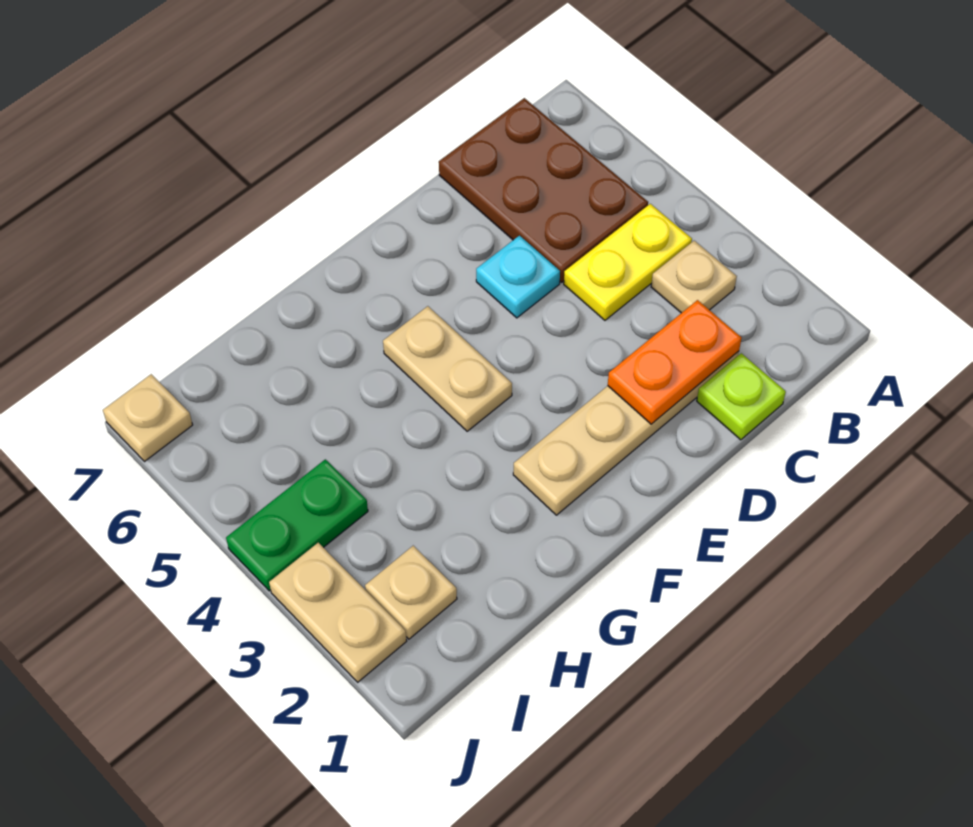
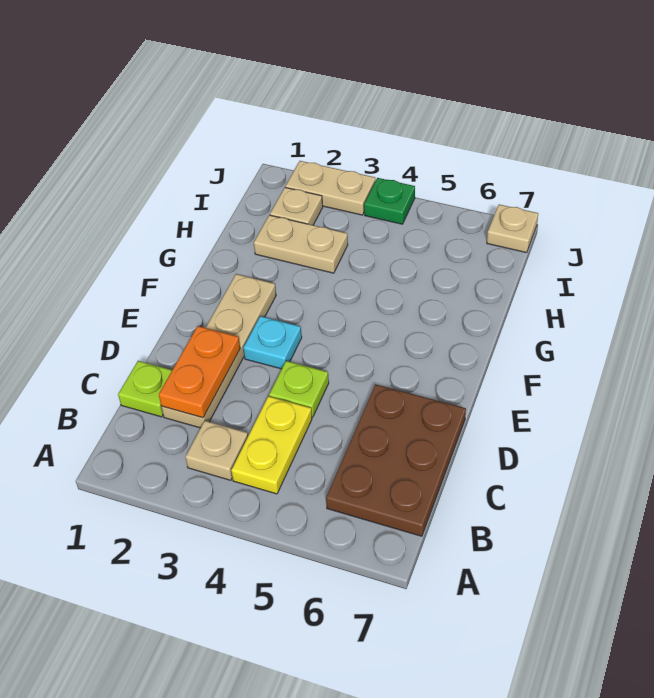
brown plate B5:C7 level 1 -> brown plate B6:D7 level 1
none -> lime plate D4 level 1
cyan plate D5 level 1 -> cyan plate E3 level 1
tan plate F4:F5 level 1 -> tan plate H2:H3 level 1
green plate I4:J4 level 1 -> green plate J4 level 1

